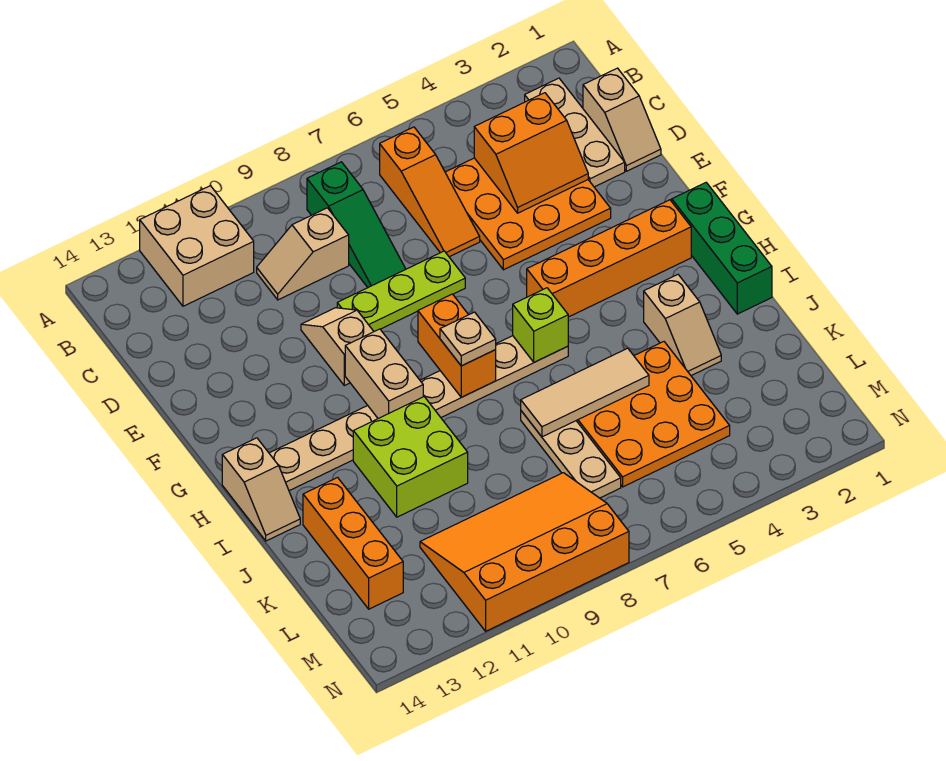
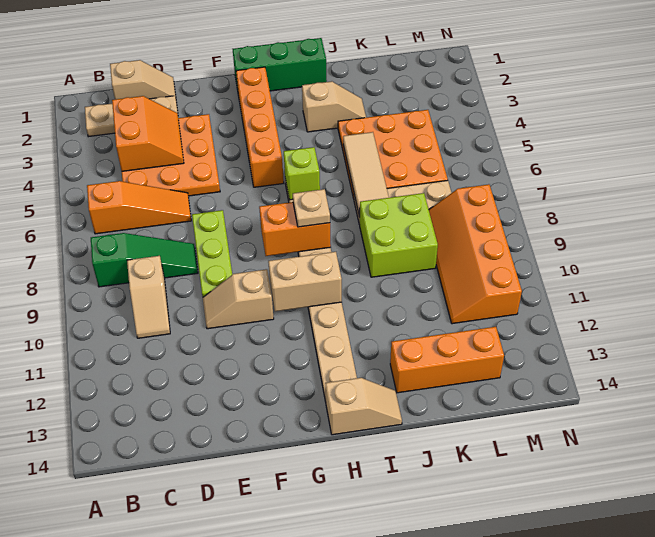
tan brick A11:B12 level 1 -> none
lime brick I10:J11 level 1 -> lime brick J8:K9 level 1
orange slope L8:N11 level 1 top N -> orange slope L8:M11 level 1 top M

